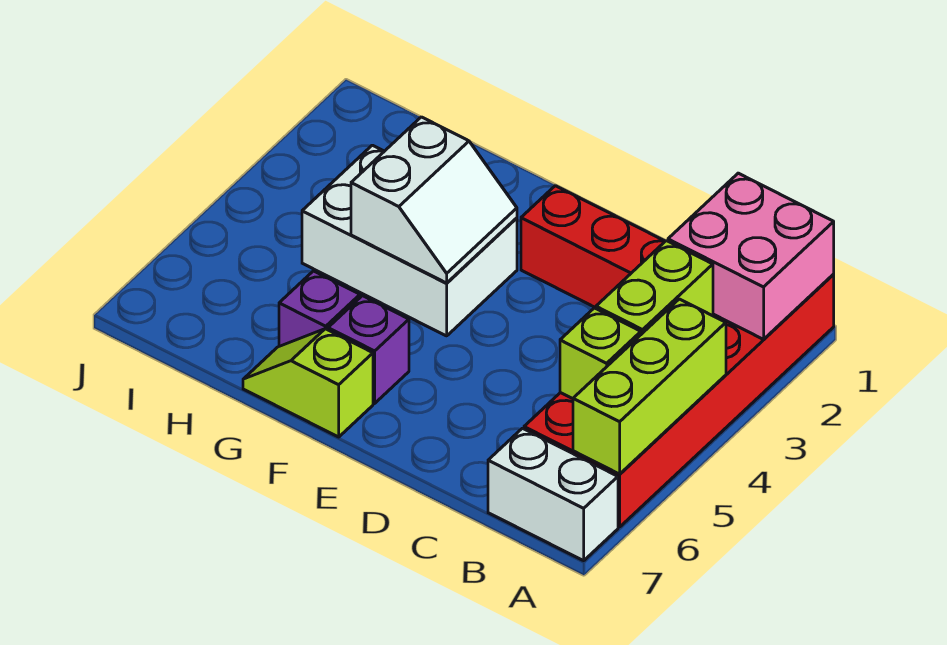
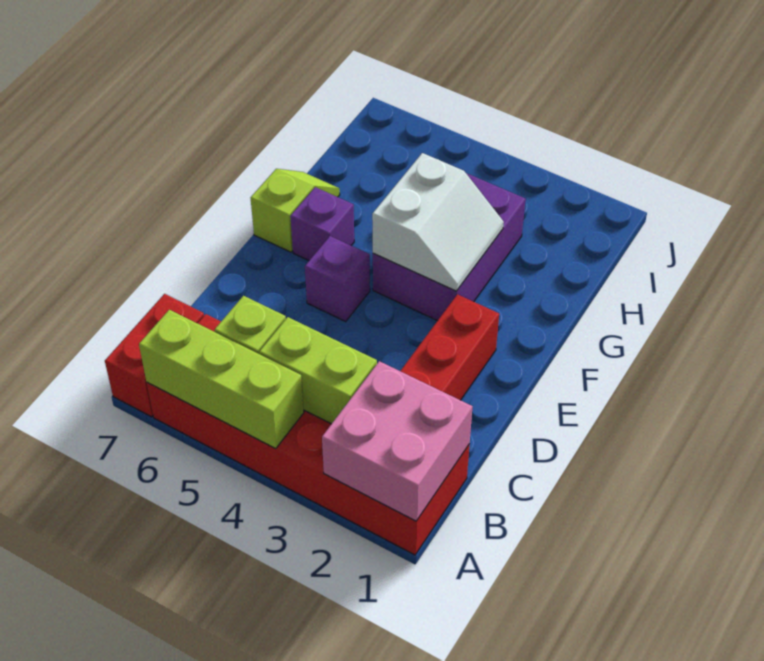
white brick A7:B7 level 1 -> red brick A7:B7 level 1
white brick F3:H4 level 1 -> purple brick F3:H4 level 1
white slope F3:G4 level 2 top G -> white slope F3:G4 level 2 top 4
purple brick G6 level 1 -> purple brick E5 level 1

